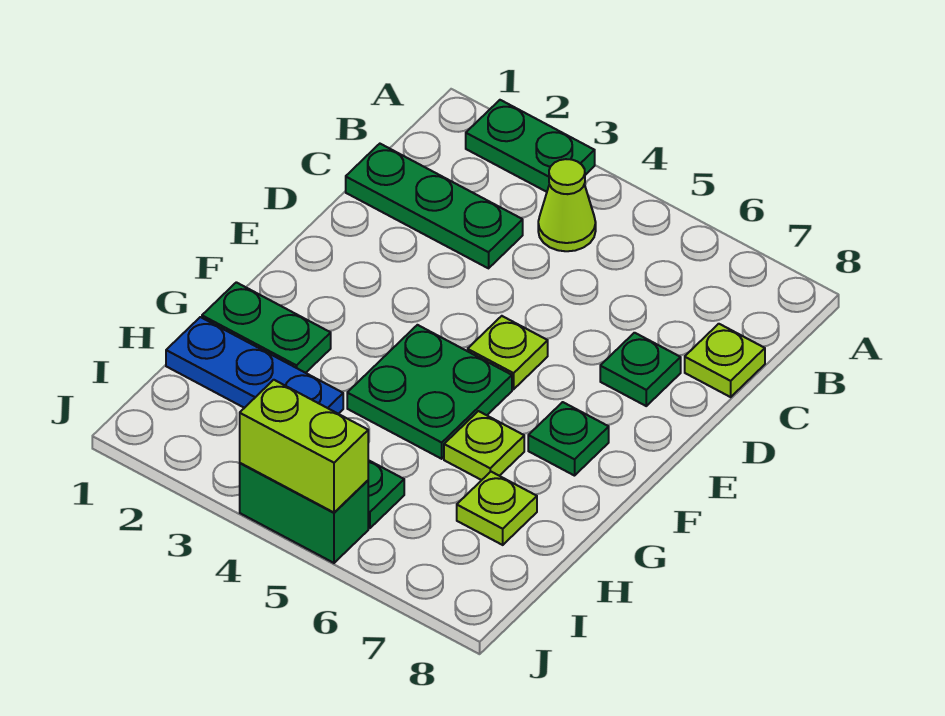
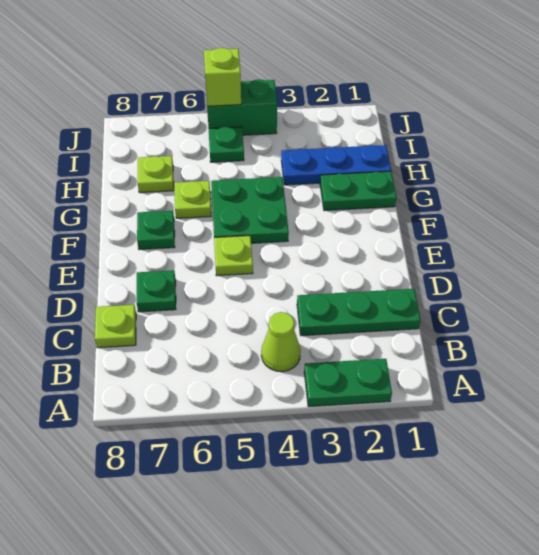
lime brick J4:J5 level 2 -> lime brick J5 level 2

